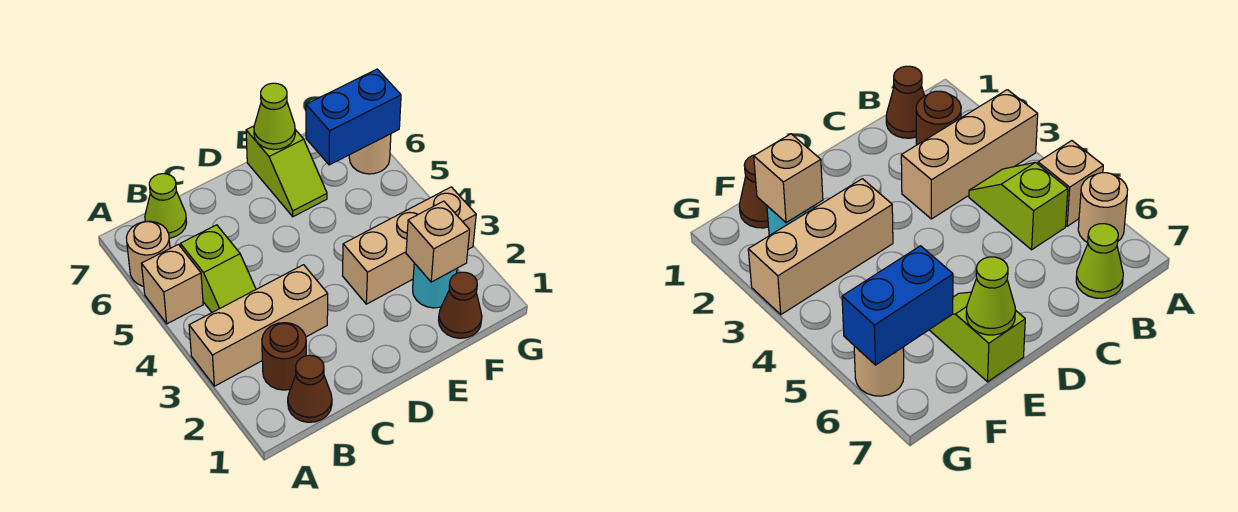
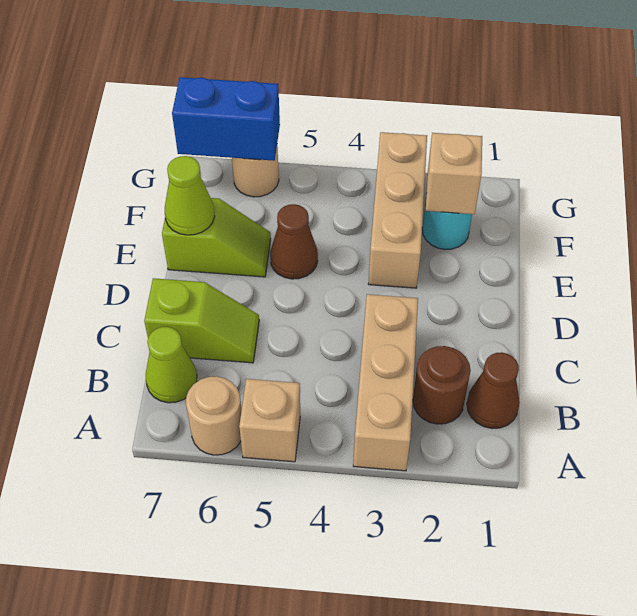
lime slope B4:B5 level 1 top 5 -> lime slope C6:C7 level 1 top 7
brown cone F1 level 1 -> brown cone E5 level 1
blue brick F6:G6 level 2 -> blue brick G6:G7 level 2

